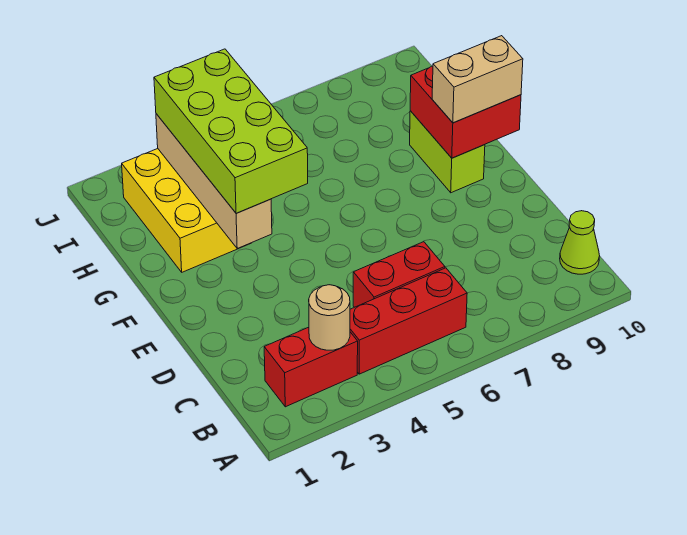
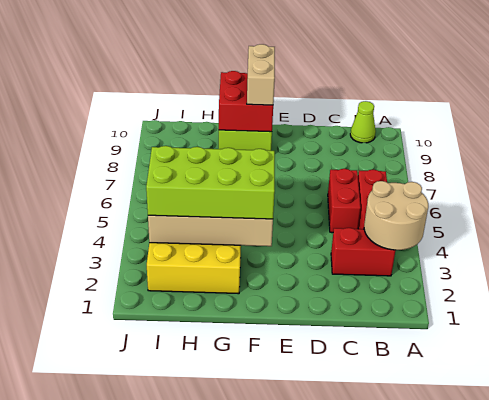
red brick B2:B3 level 1 -> red brick B3:C3 level 1
tan round brick B3 level 2 -> tan round brick A3:B4 level 2

